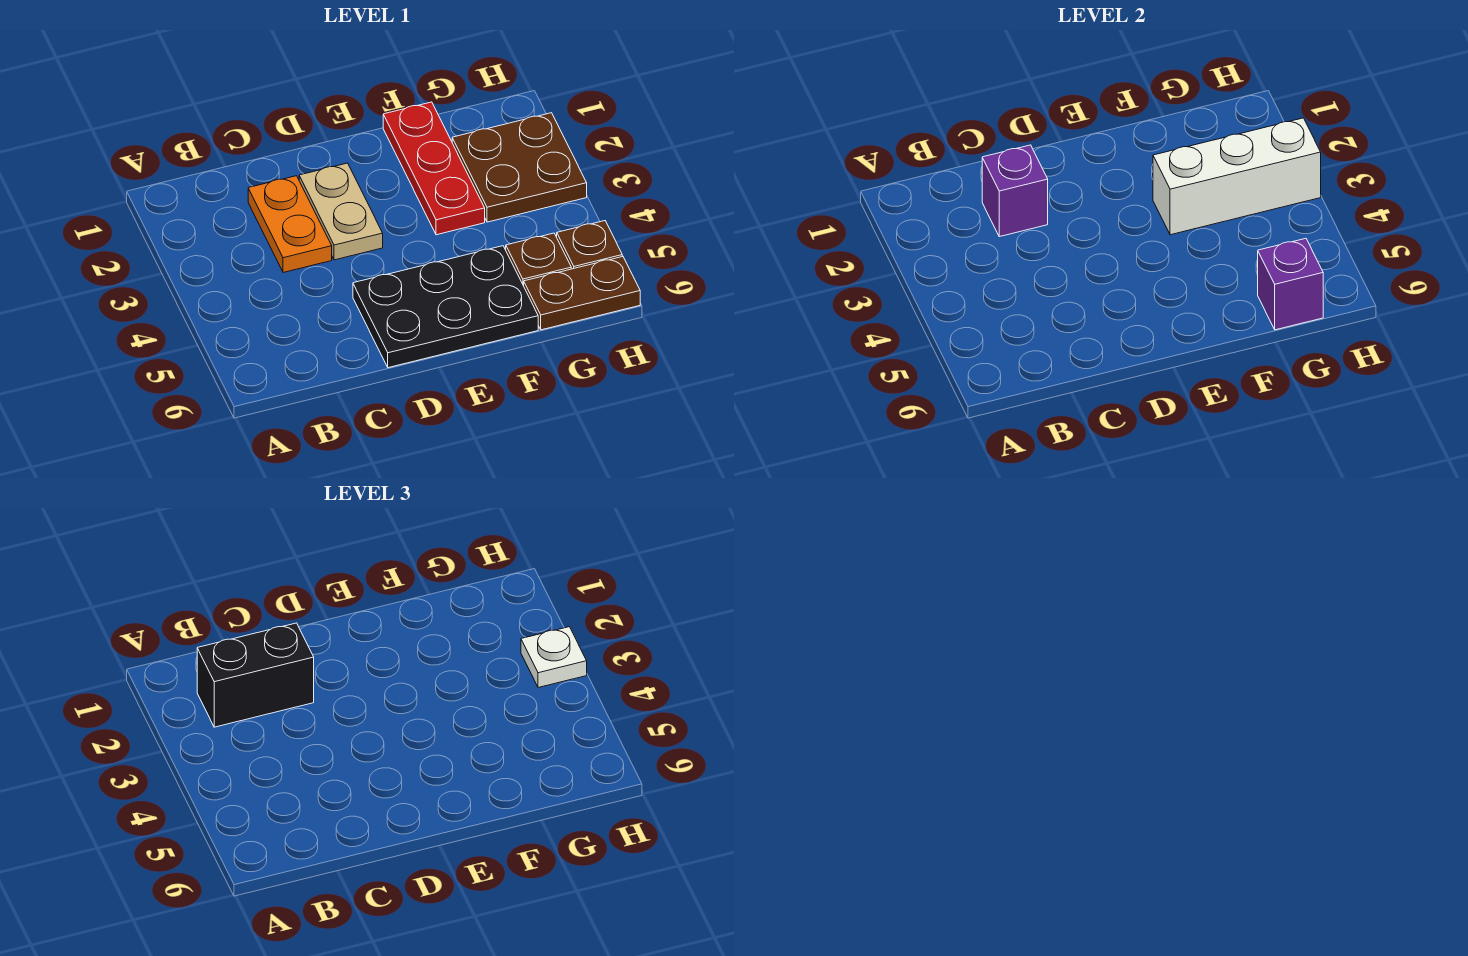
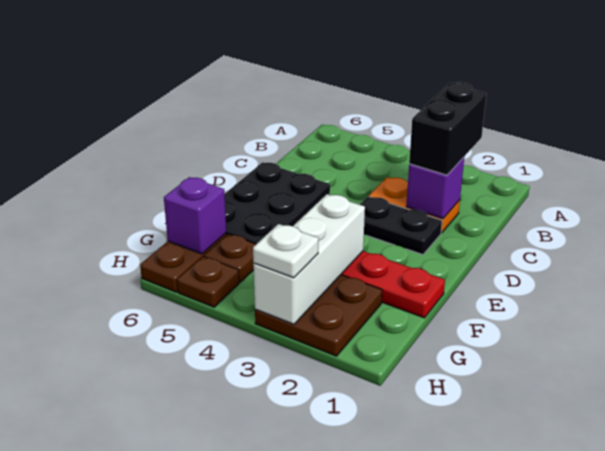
tan plate D2:D3 level 1 -> black plate D2:D3 level 1

